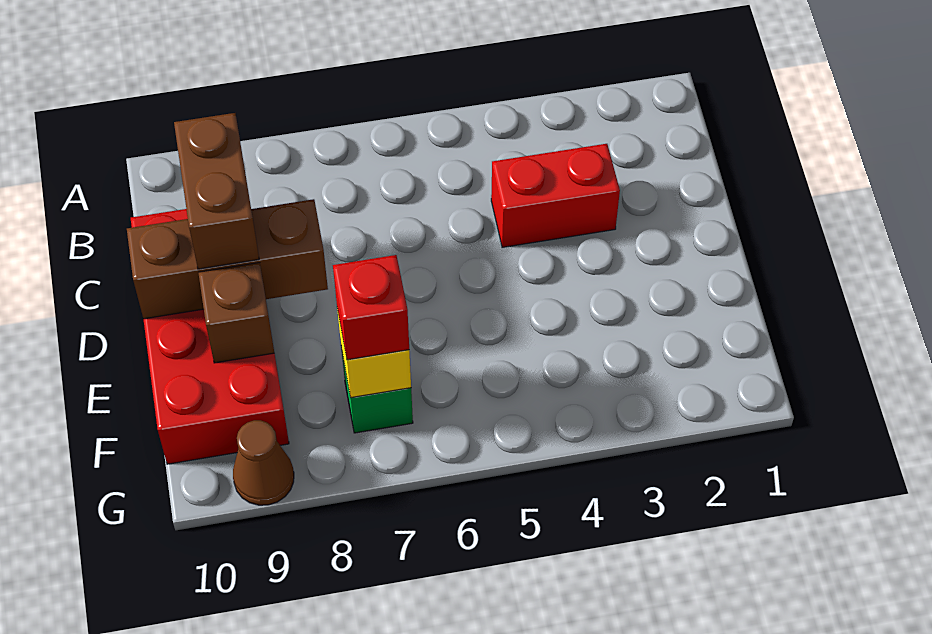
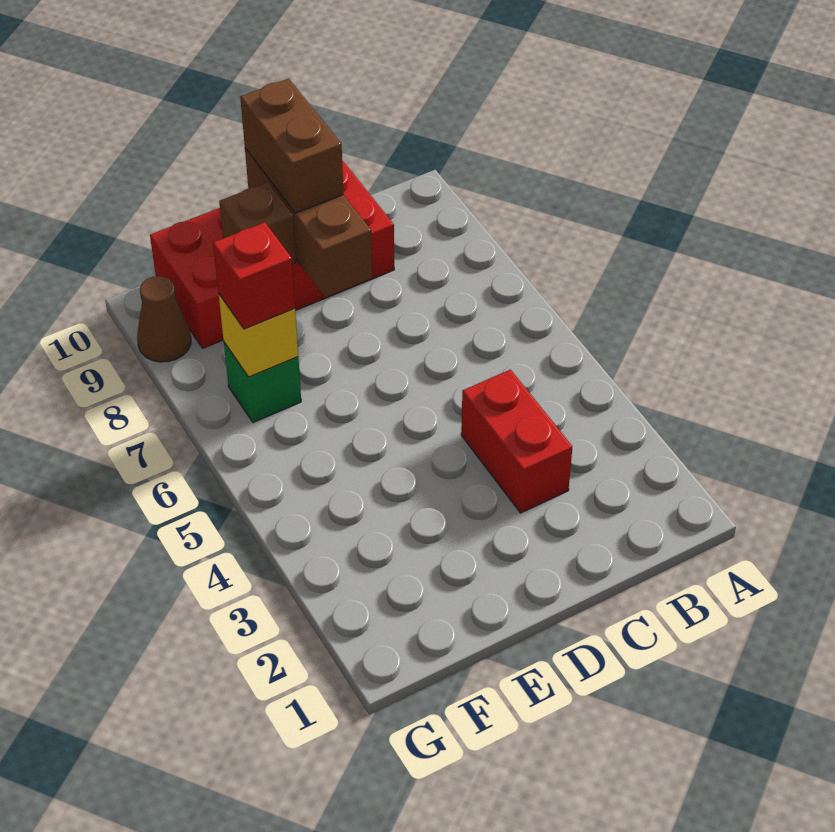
brown brick C9:D9 level 3 -> brown brick D9:D10 level 3

